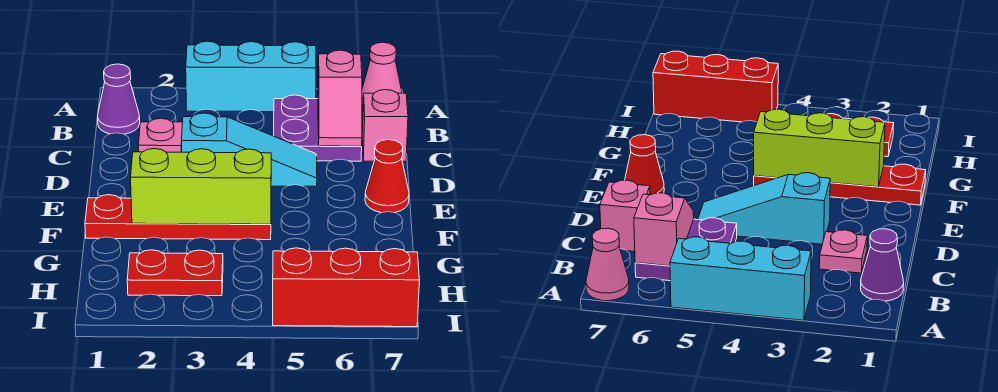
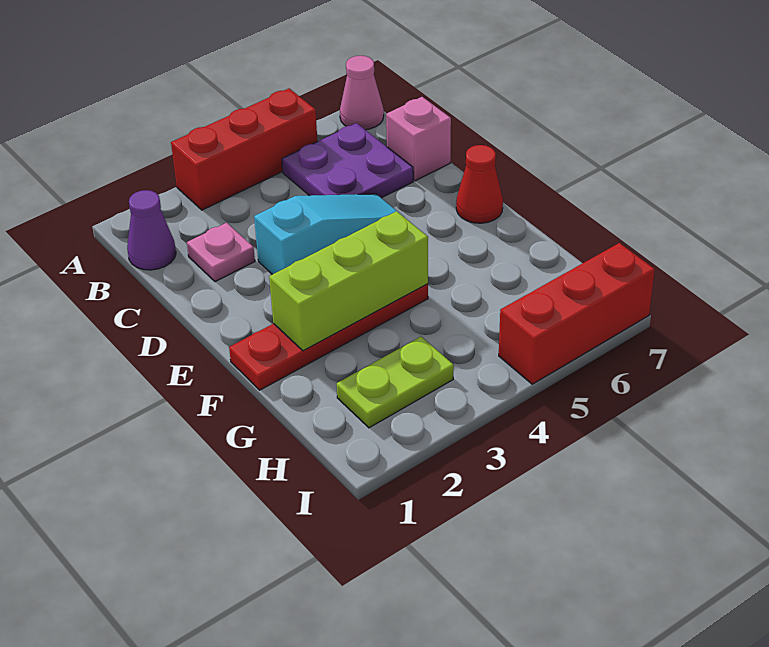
cyan brick A3:A5 level 1 -> red brick A3:A5 level 1
pink slope B6:C6 level 2 top B -> none
red plate H2:H3 level 1 -> lime plate H2:H3 level 1

